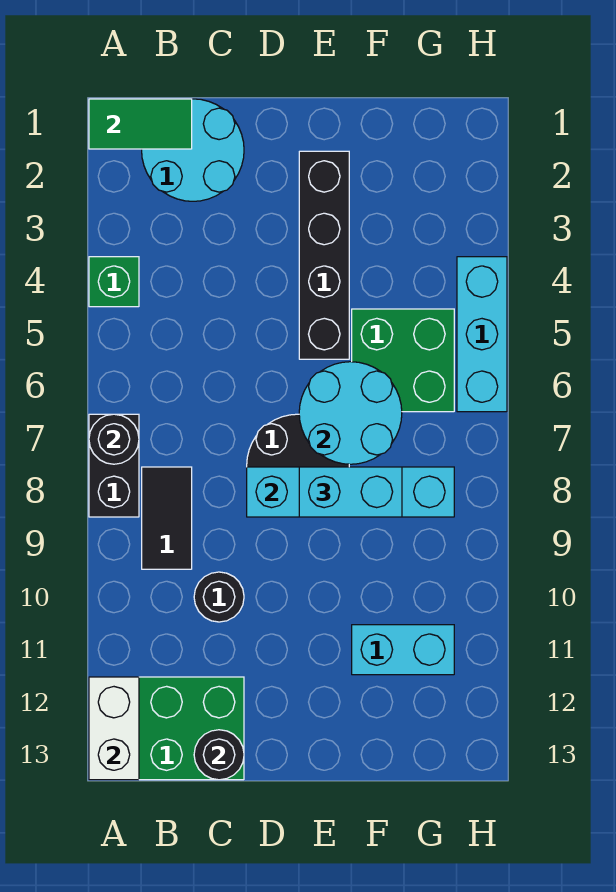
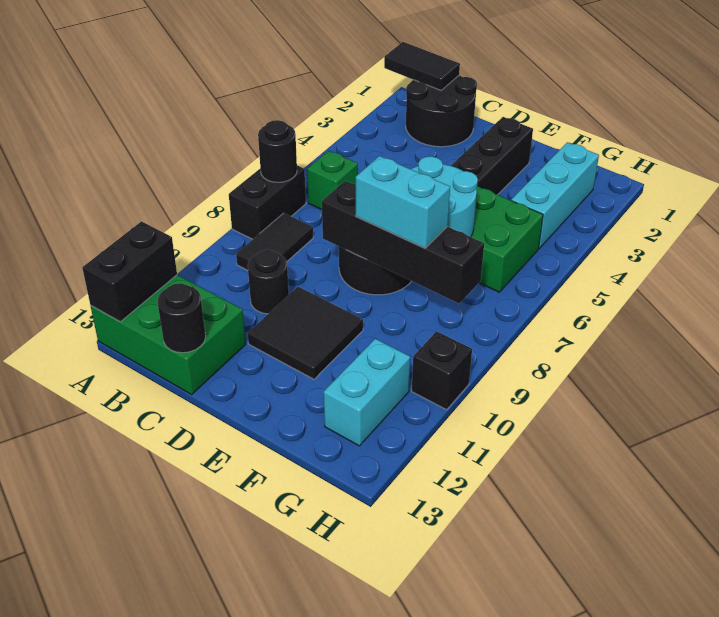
green tile A1:B1 level 2 -> black tile A1:B1 level 2
green brick A4 level 1 -> green brick B6 level 1
white brick A12:A13 level 2 -> black brick A12:A13 level 2
cyan round brick B1:C2 level 1 -> black round brick B1:C2 level 1
cyan brick D8:G8 level 2 -> black brick D8:G8 level 2
none -> black tile D10:E11 level 1
cyan brick F11:G11 level 1 -> cyan brick G11:G12 level 1
cyan brick H4:H6 level 1 -> cyan brick G2:G4 level 1
none -> black brick H10 level 1

